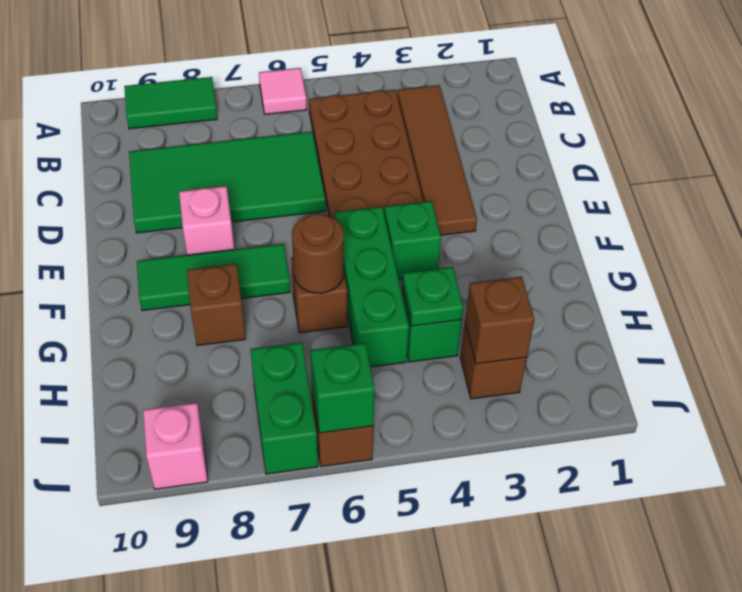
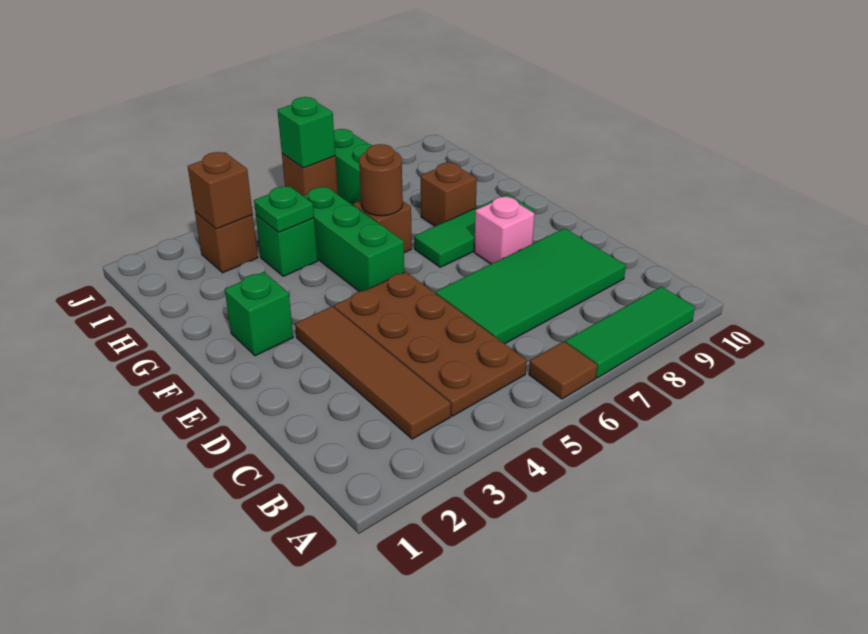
pink tile A6 level 1 -> brown tile A6 level 1
green tile A8:A9 level 1 -> green tile A7:A9 level 1
green brick F4 level 1 -> green brick F2 level 1
pink brick J9 level 1 -> none

